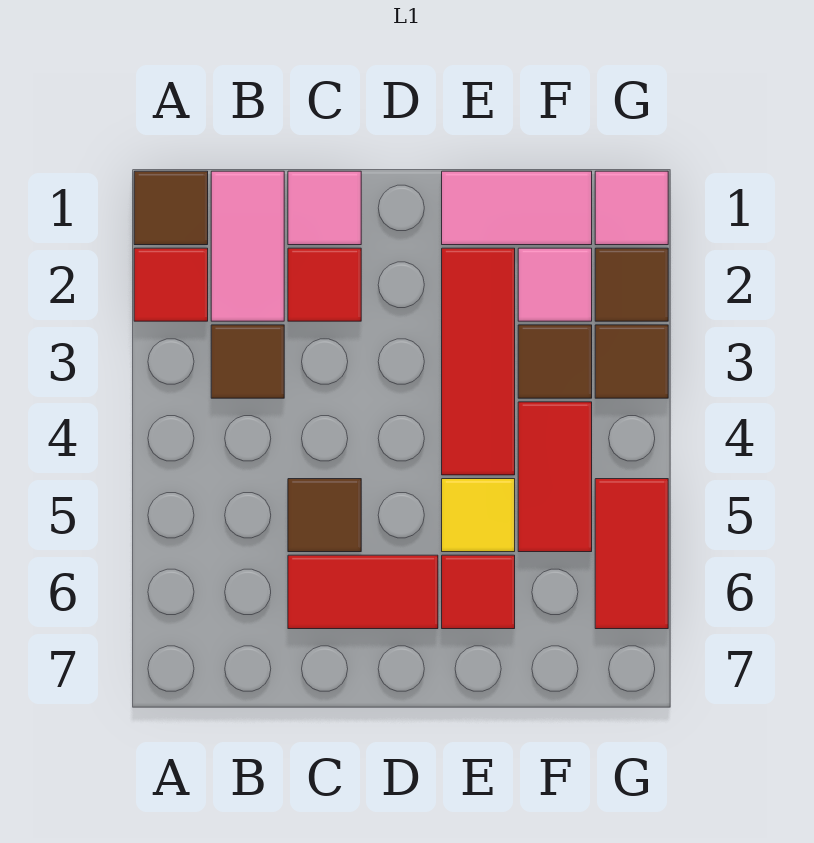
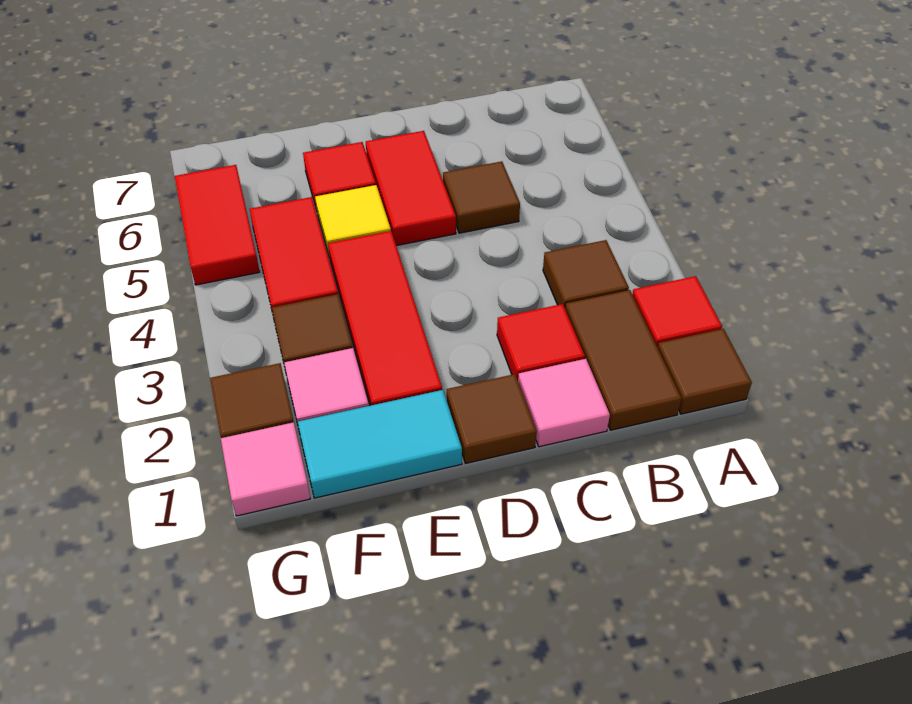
pink tile B1:B2 level 1 -> brown tile B1:B2 level 1
red tile C6:D6 level 1 -> red tile D5:D6 level 1
pink tile E1:F1 level 1 -> cyan tile E1:F1 level 1
brown tile G3 level 1 -> brown tile D1 level 1

